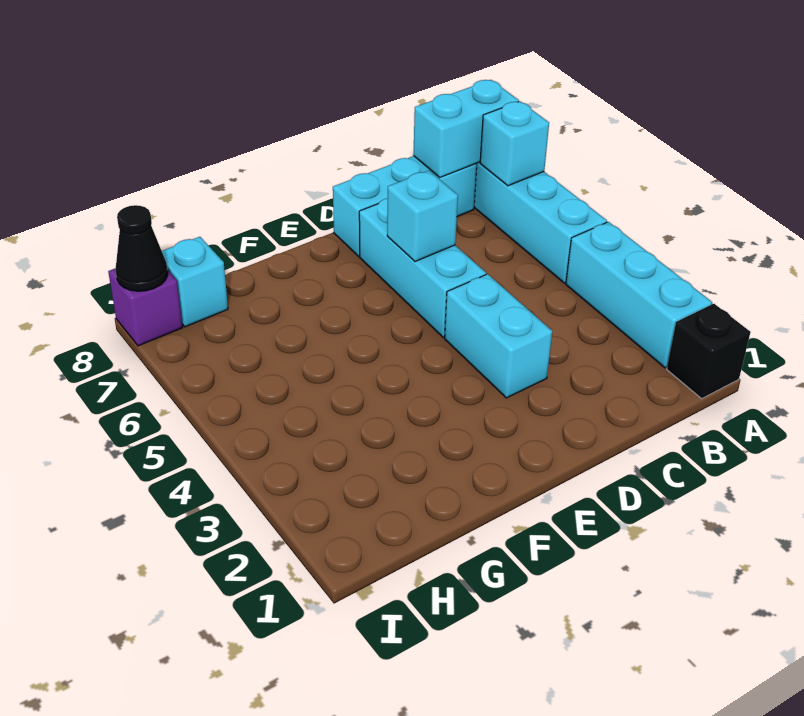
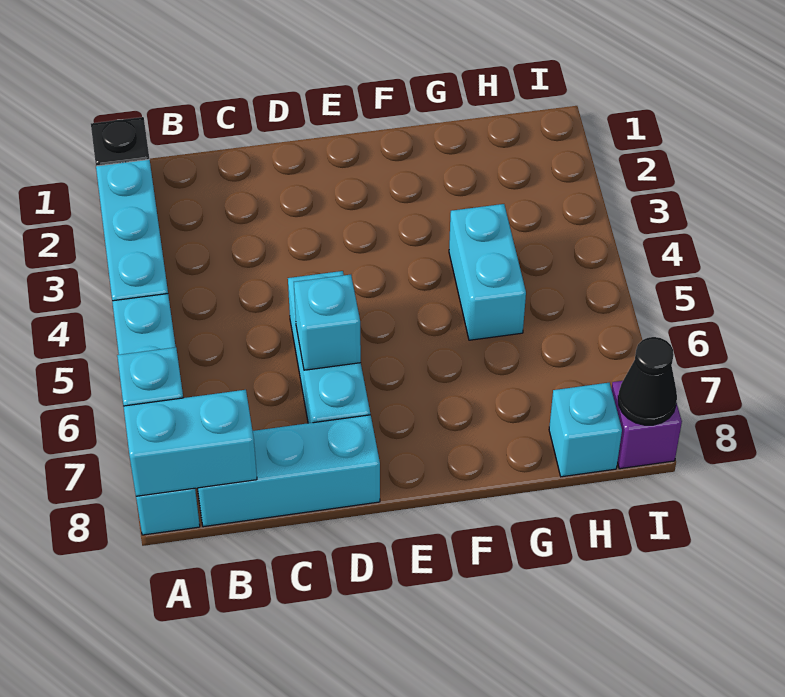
cyan brick D3:D4 level 1 -> cyan brick G4:G5 level 1

